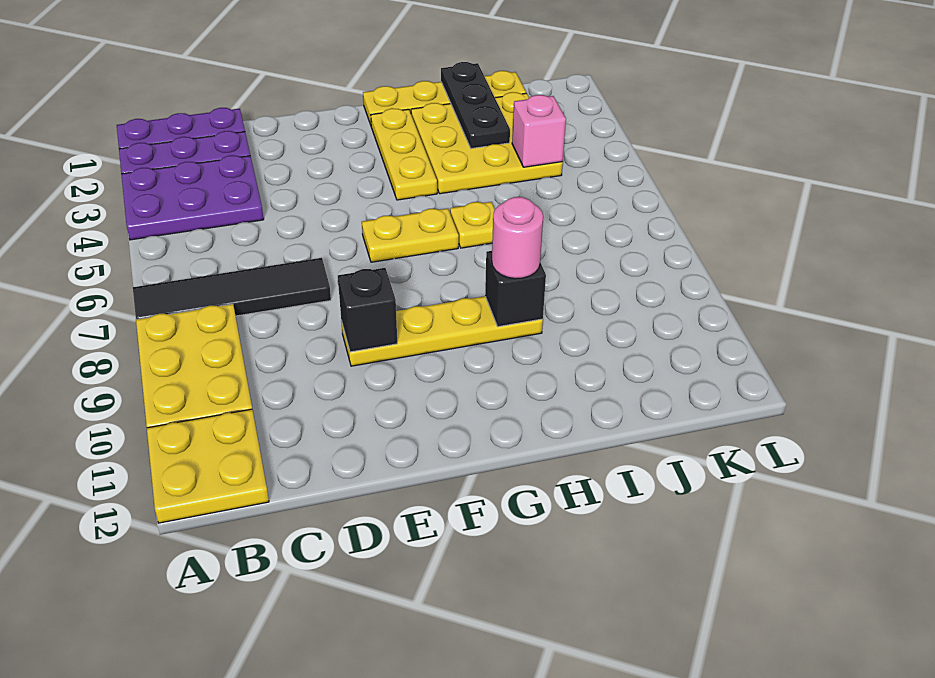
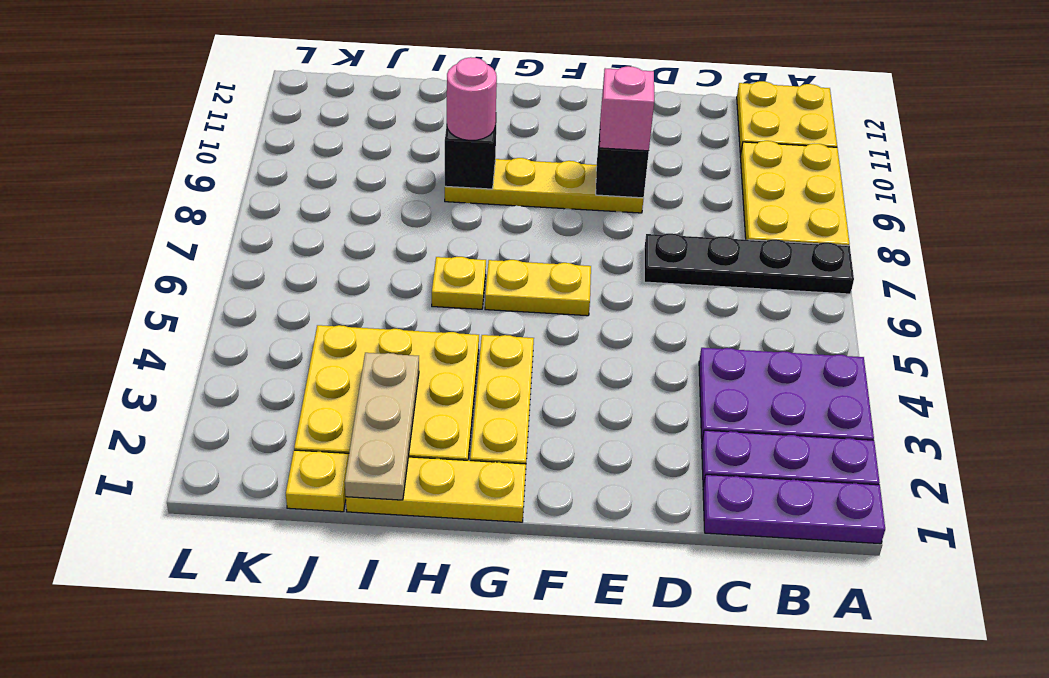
black tile A7:D7 level 1 -> black plate A7:D7 level 1
black plate I1:I3 level 2 -> tan plate I1:I3 level 2
pink brick J4 level 2 -> pink brick E9 level 3

